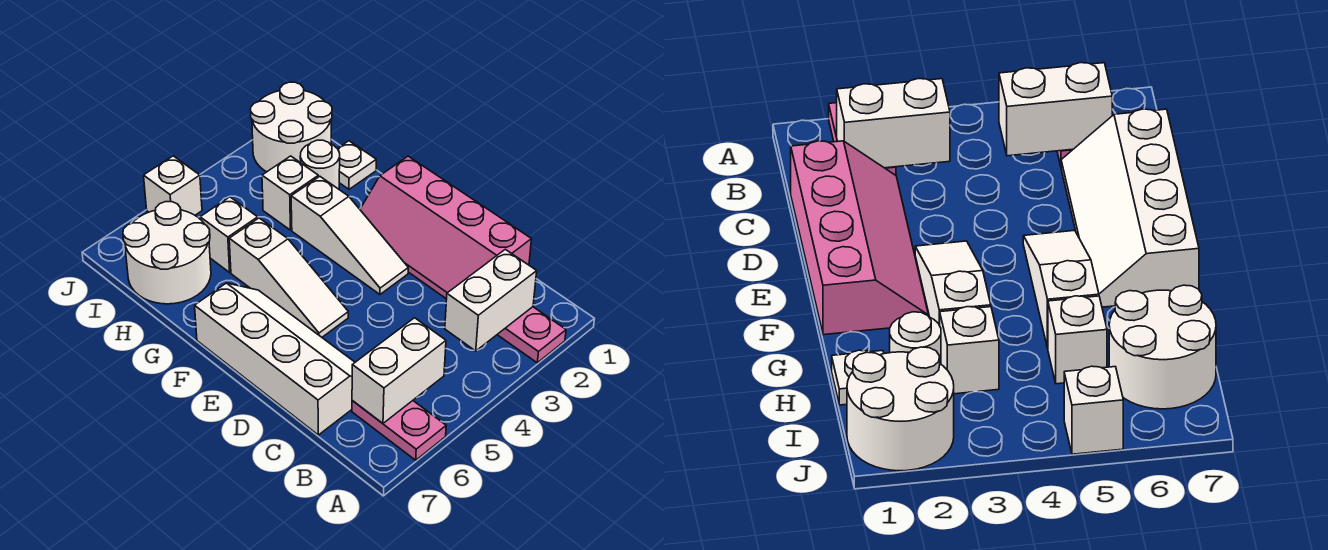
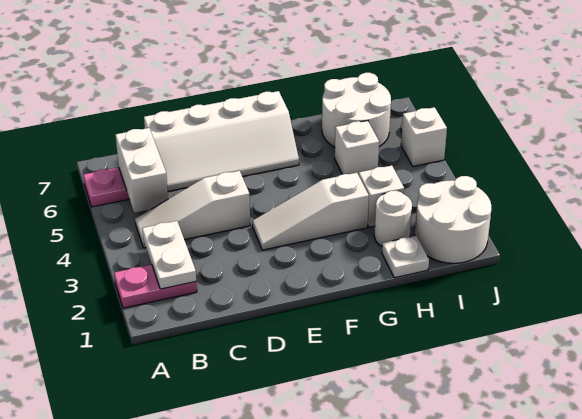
white brick B2:B3 level 2 -> white plate B2:B3 level 2
pink slope C1:F2 level 1 top 1 -> none
white slope E5:G5 level 1 top G -> white slope B4:D4 level 1 top D

